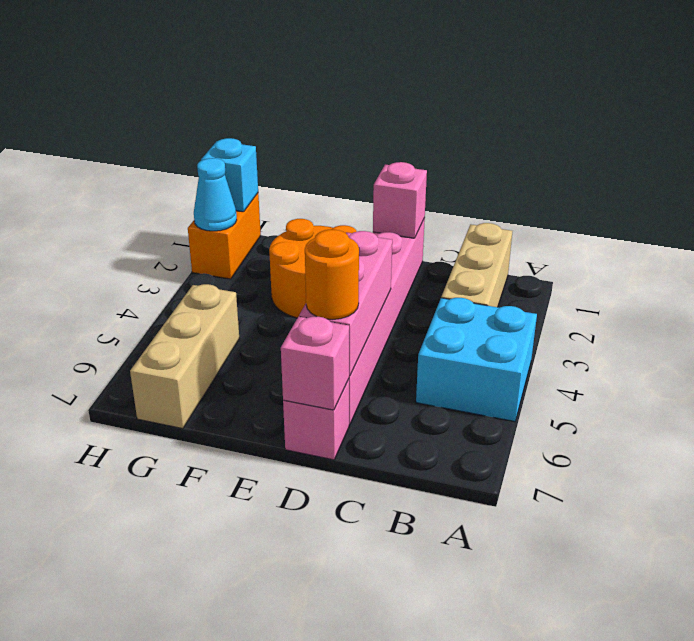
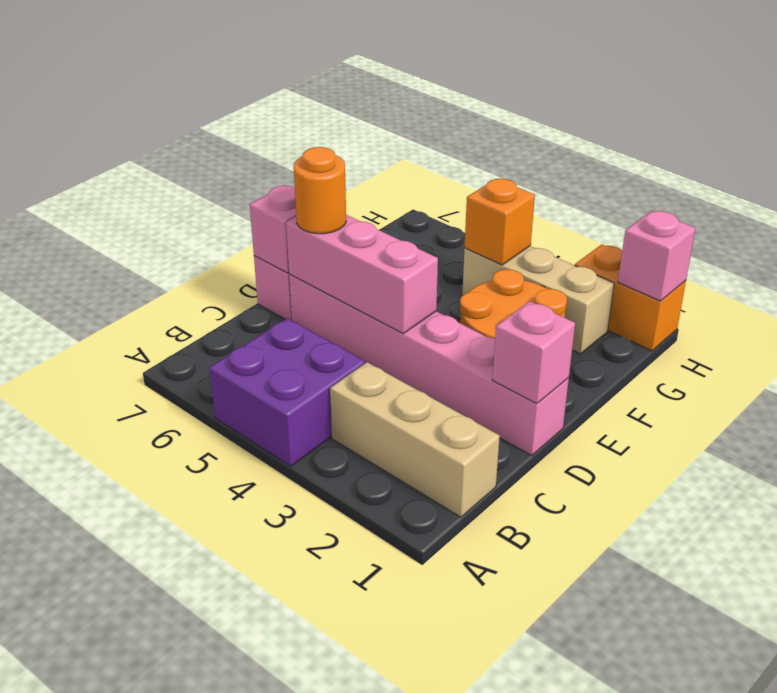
cyan brick A4:B5 level 1 -> purple brick A4:B5 level 1
none -> orange brick G4 level 2
tan brick G5:G7 level 1 -> tan brick G2:G4 level 1
cyan brick H1 level 2 -> pink brick H1 level 2
cyan cone H2 level 2 -> none

